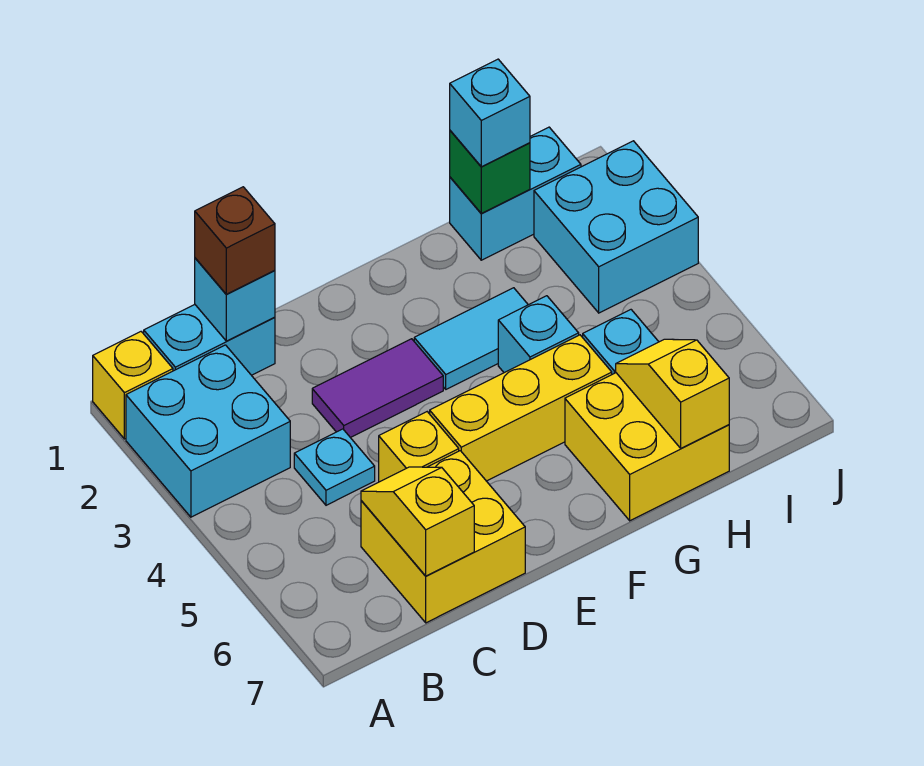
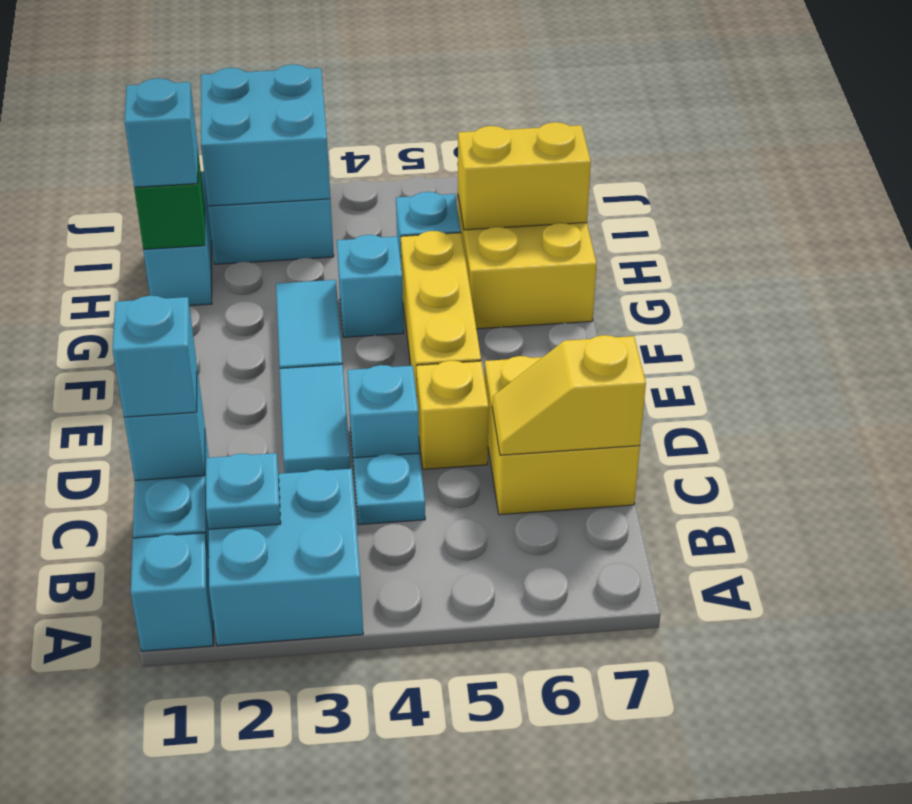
yellow brick A1 level 1 -> cyan brick A1 level 1
none -> cyan plate B2 level 2
brown brick C1 level 3 -> cyan brick C1 level 3
purple tile D3:E3 level 1 -> cyan tile D3:E3 level 1
none -> cyan brick D4 level 1
yellow slope H6:H7 level 2 top 7 -> yellow brick H6:H7 level 2
none -> cyan brick I2:J3 level 2

